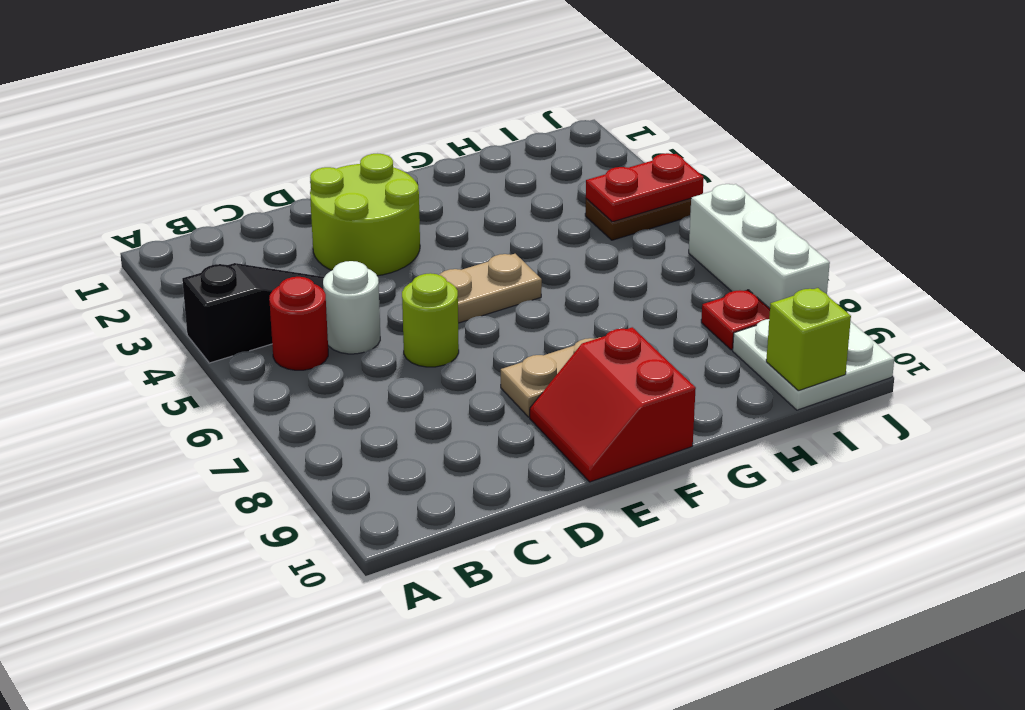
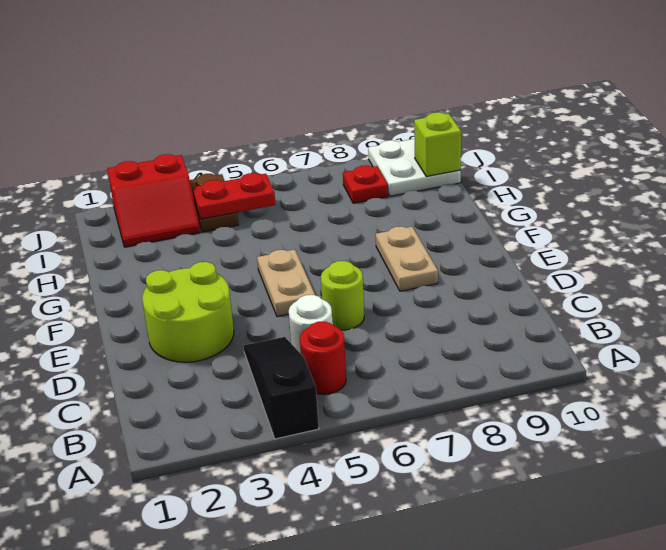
red slope E9:F10 level 1 top F -> red slope I2:J3 level 1 top J
red plate I4:J4 level 2 -> red plate I4:I5 level 2
white brick J6:J8 level 1 -> none

